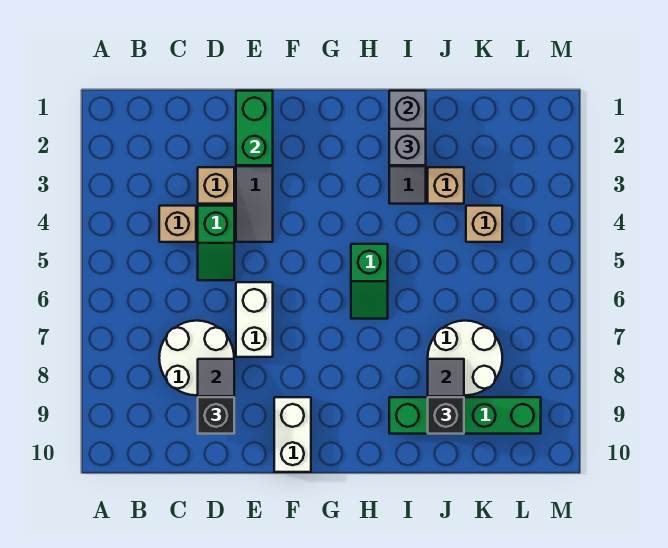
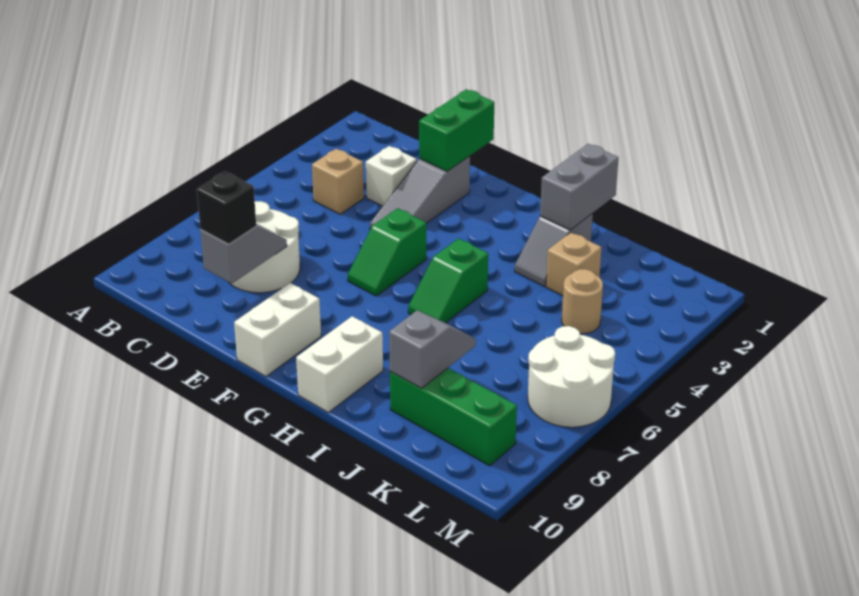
tan brick D3 level 1 -> white brick D3 level 1
green slope D4:D5 level 1 top 4 -> green slope F5:F6 level 1 top 5
white brick E6:E7 level 1 -> white brick H9:H10 level 1
grey brick I2 level 3 -> none
green brick I9:L9 level 1 -> green brick J9:L9 level 1
white round brick J7:K8 level 1 -> white round brick L6:M7 level 1
black brick J9 level 3 -> none
tan brick K4 level 1 -> tan round brick K4 level 1

